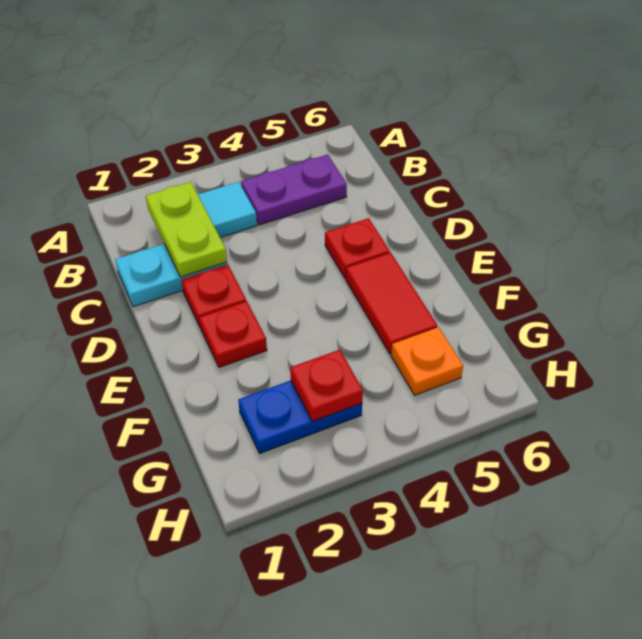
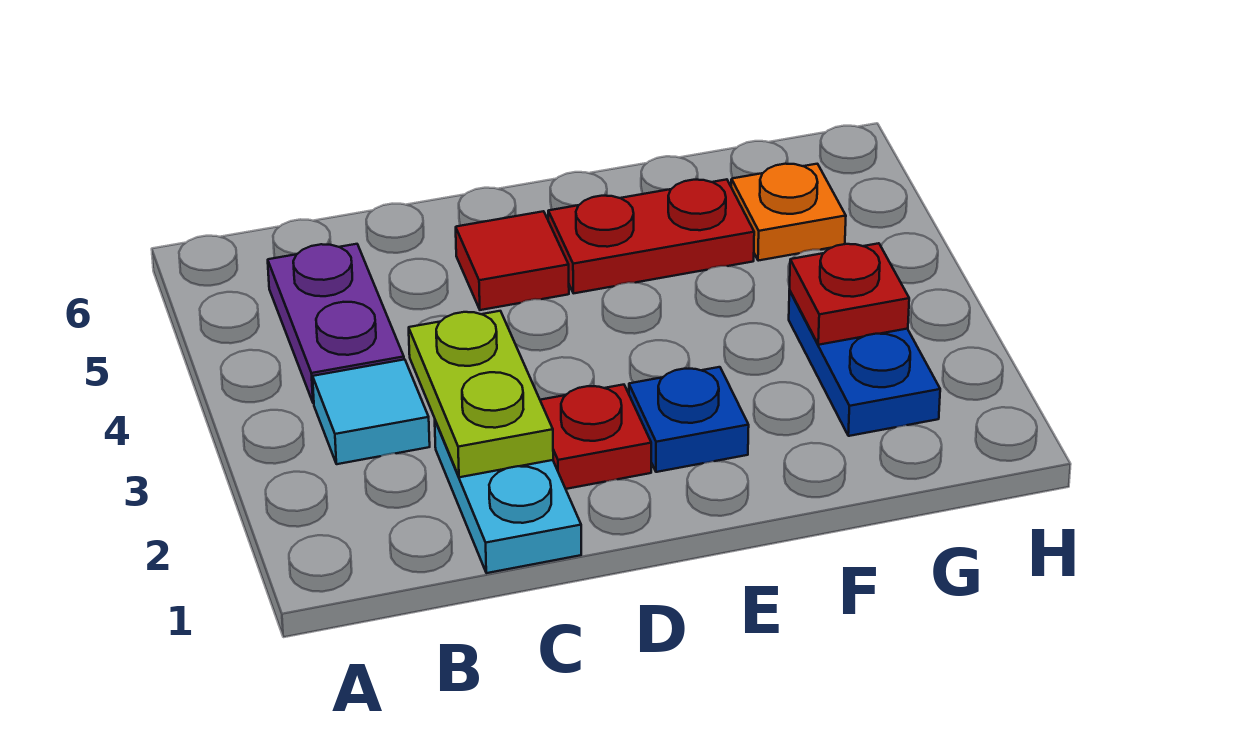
lime plate B2:C2 level 2 -> lime plate C2:C3 level 2
red plate D5 level 1 -> red tile D5 level 1
red plate E2 level 1 -> blue plate E2 level 1
red tile E5:F5 level 1 -> red plate E5:F5 level 1

